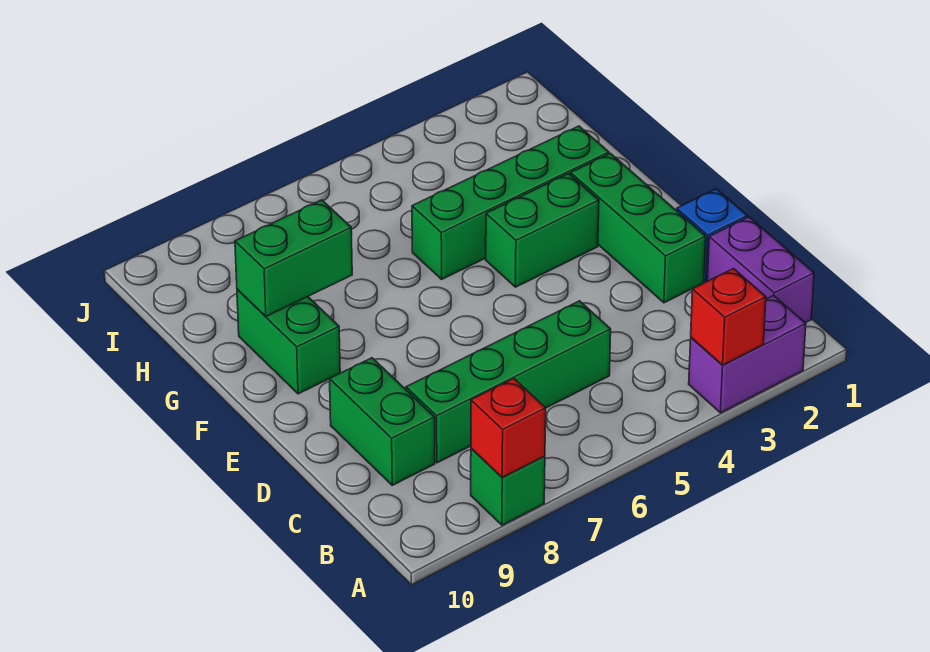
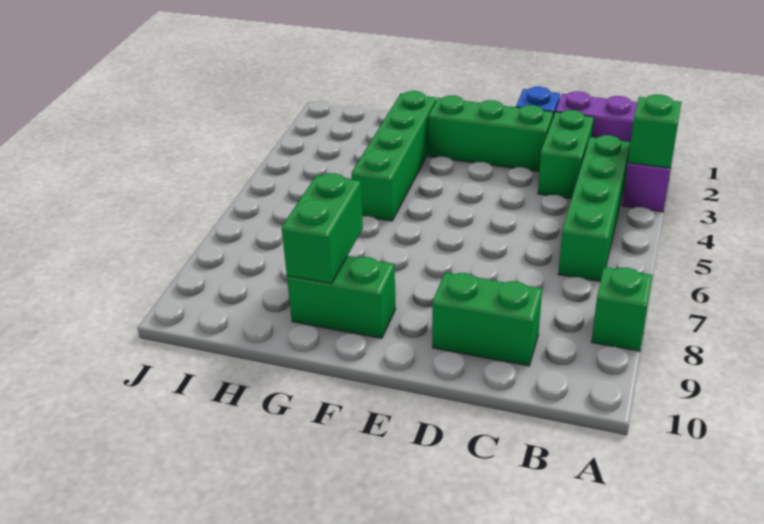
red brick A3 level 2 -> green brick A3 level 2
red brick A8 level 2 -> none
green brick C5:C8 level 1 -> green brick B3:B6 level 1
green brick F3:F4 level 1 -> green brick C2:C3 level 1

